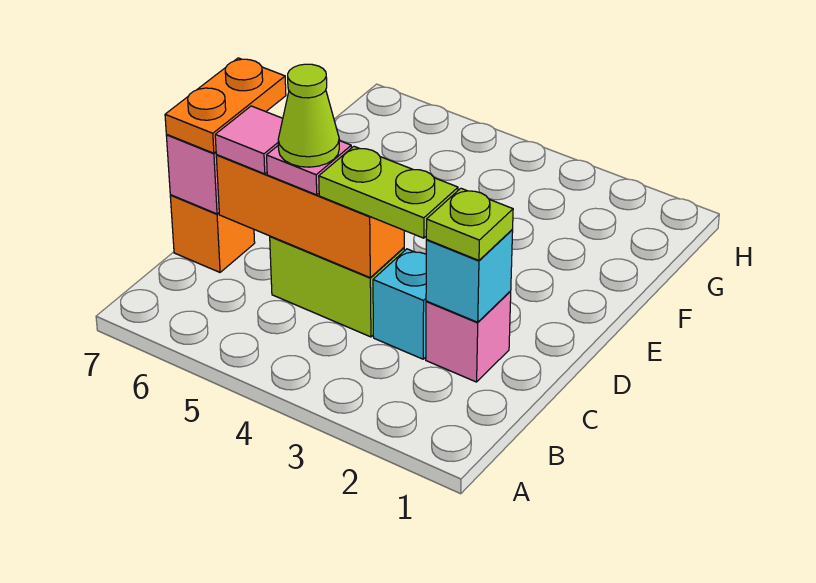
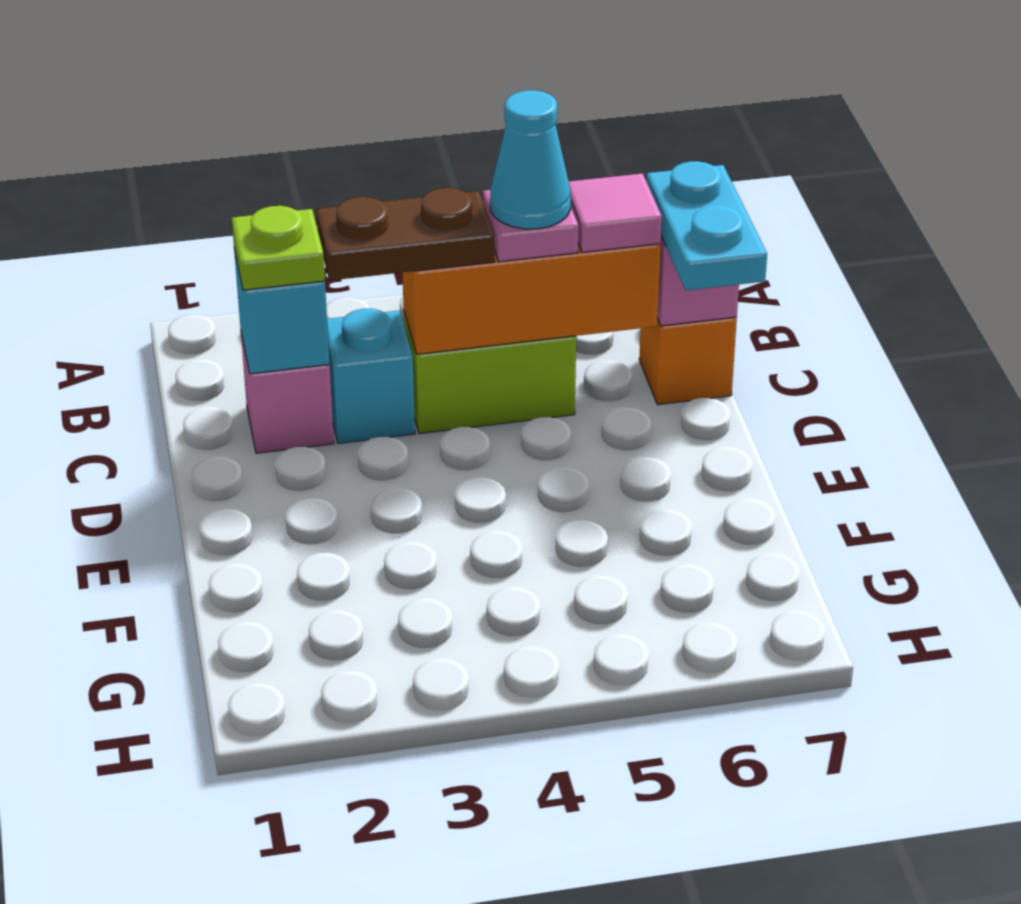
lime plate C3:C4 level 3 -> brown plate C3:C4 level 3
lime cone C5 level 4 -> cyan cone C5 level 4
orange plate C7:D7 level 3 -> cyan plate C7:D7 level 3

